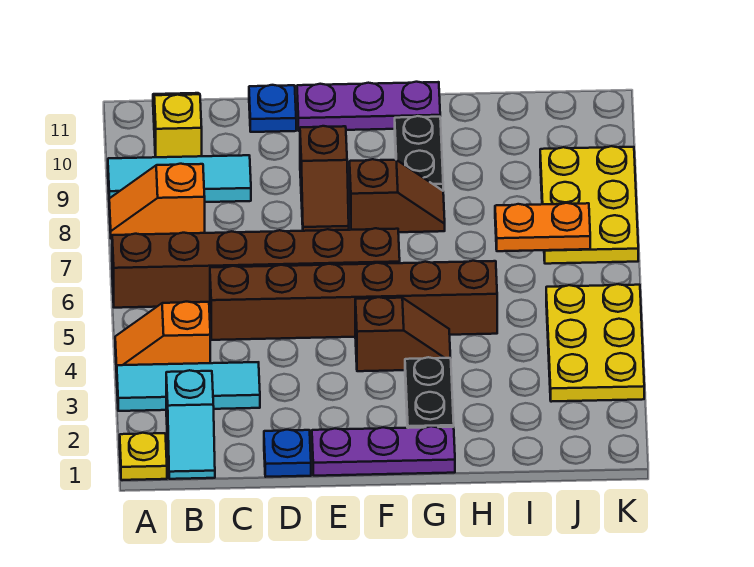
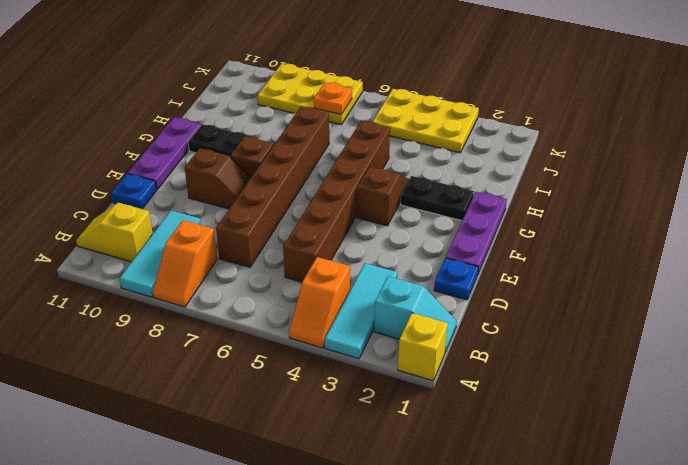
yellow plate A1 level 1 -> yellow brick A1 level 1
brown brick A6:F6 level 1 -> brown brick C7:H7 level 1
orange plate I7:J7 level 2 -> orange plate J7 level 2

